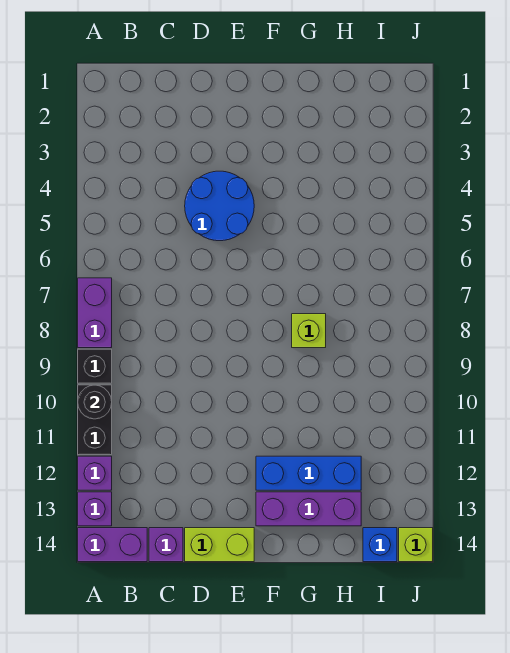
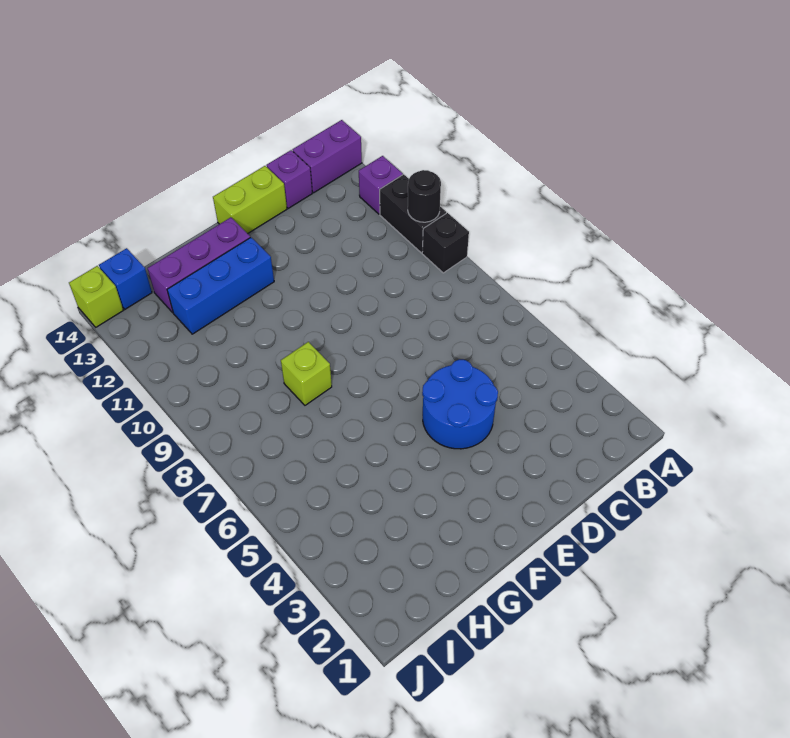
purple brick A7:A8 level 1 -> none
purple brick A13 level 1 -> none

